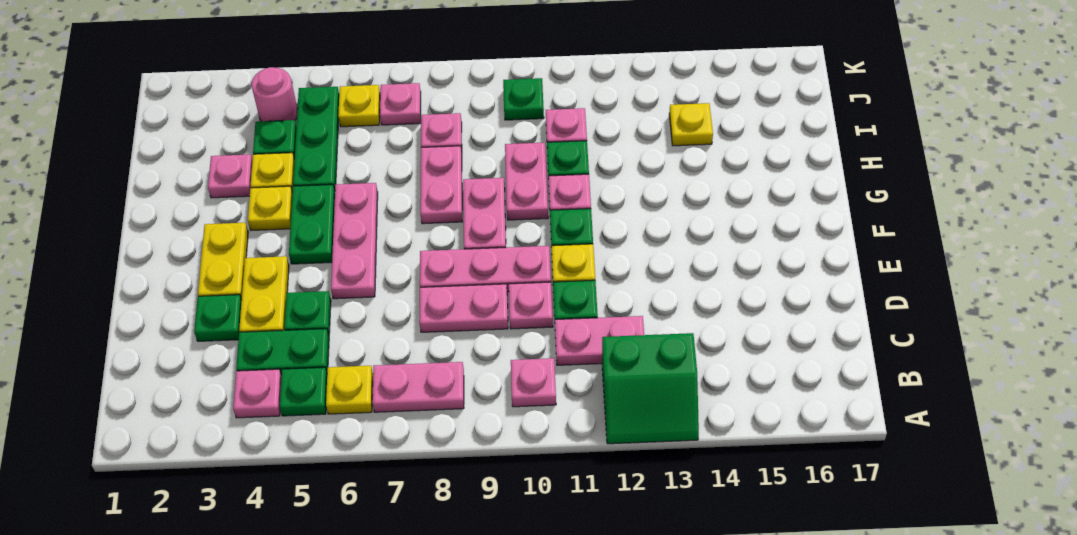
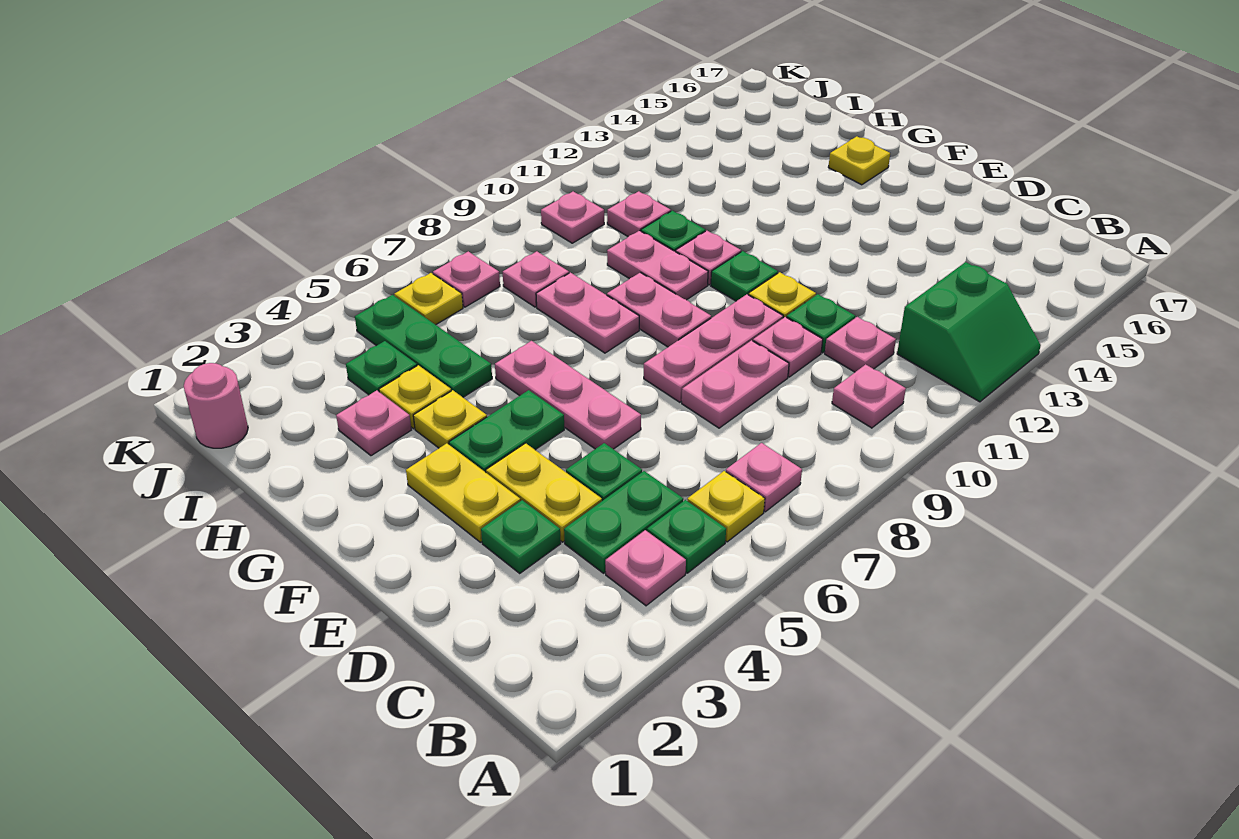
pink plate B7:B8 level 1 -> pink plate B7 level 1
pink plate C11:C12 level 1 -> pink plate C11 level 1
green plate F5:G5 level 1 -> green plate F4:F5 level 1
yellow plate I14 level 1 -> yellow plate G16 level 1
pink round brick J4 level 1 -> pink round brick J1 level 1
green plate J10 level 1 -> pink plate J10 level 1

